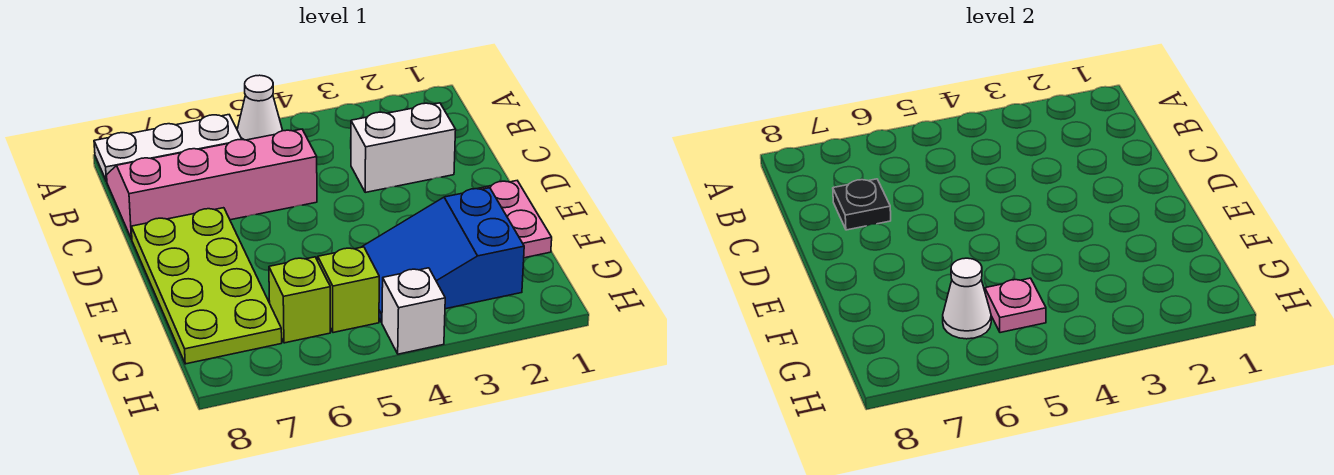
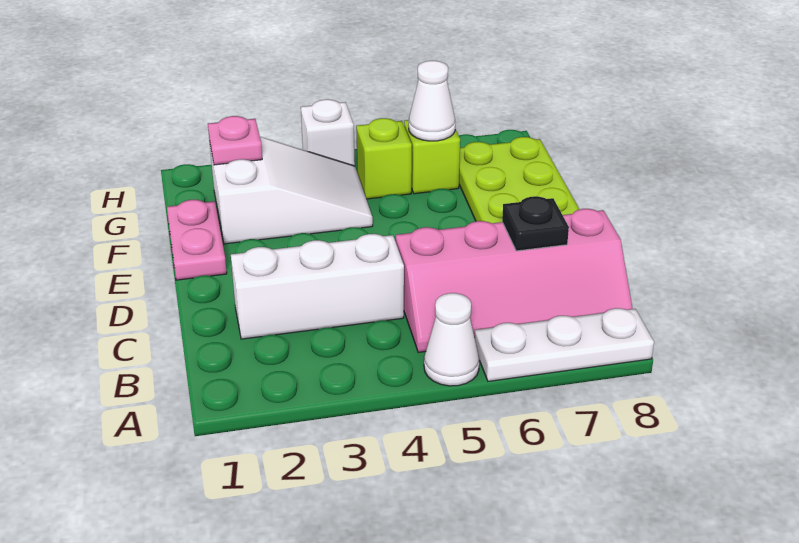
white brick C2:C3 level 1 -> white brick C2:C4 level 1
blue slope F2:G4 level 1 top 2 -> white slope F2:G4 level 1 top 2
pink plate G5 level 2 -> pink plate G2 level 2

